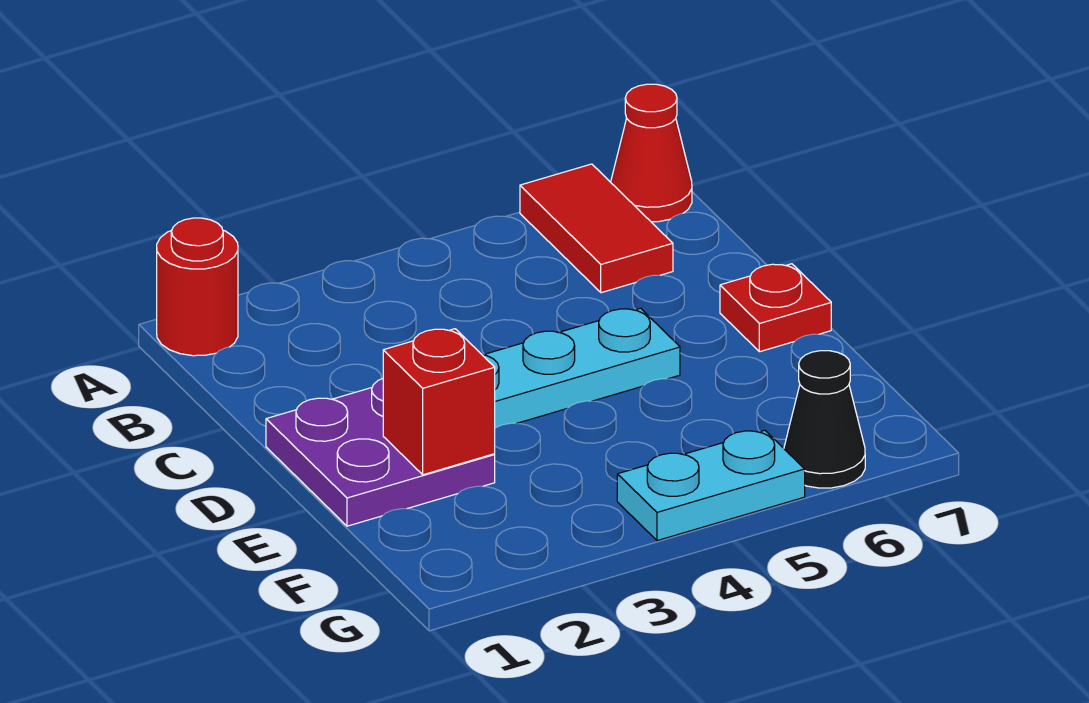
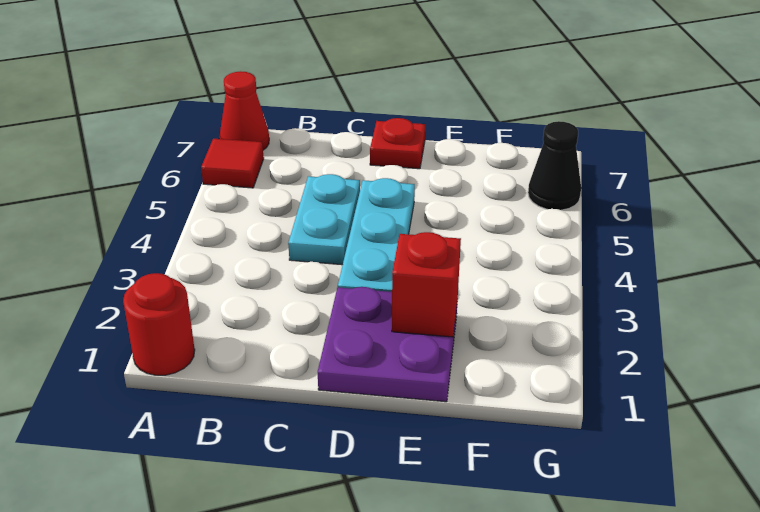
red tile A6:B6 level 1 -> red tile A6 level 1
cyan plate G4:G5 level 1 -> cyan plate C4:C5 level 1

